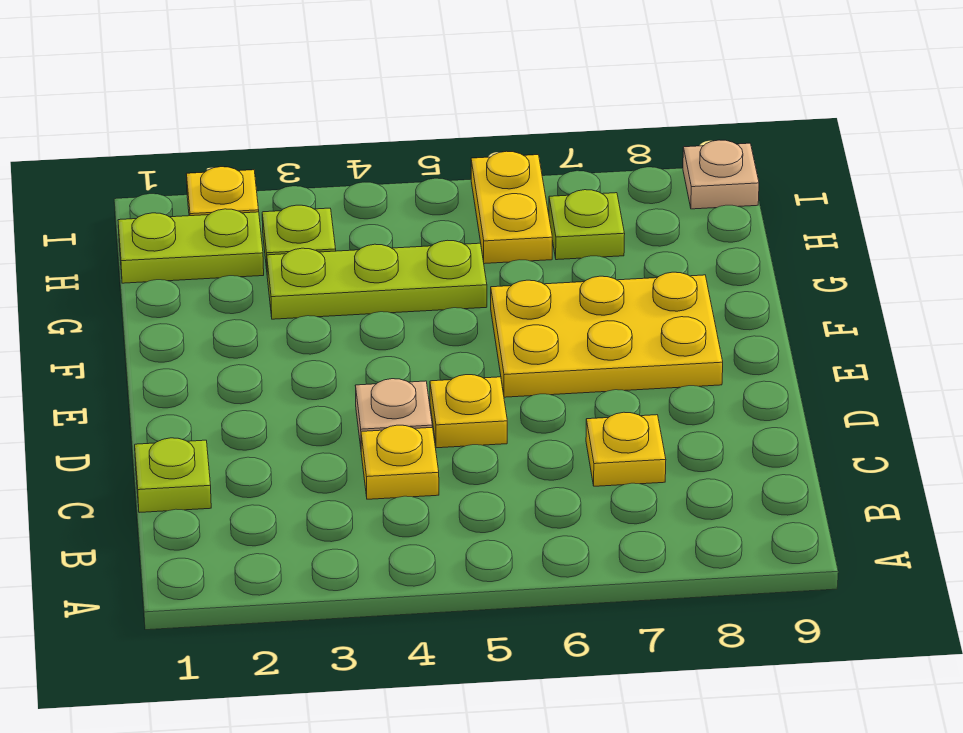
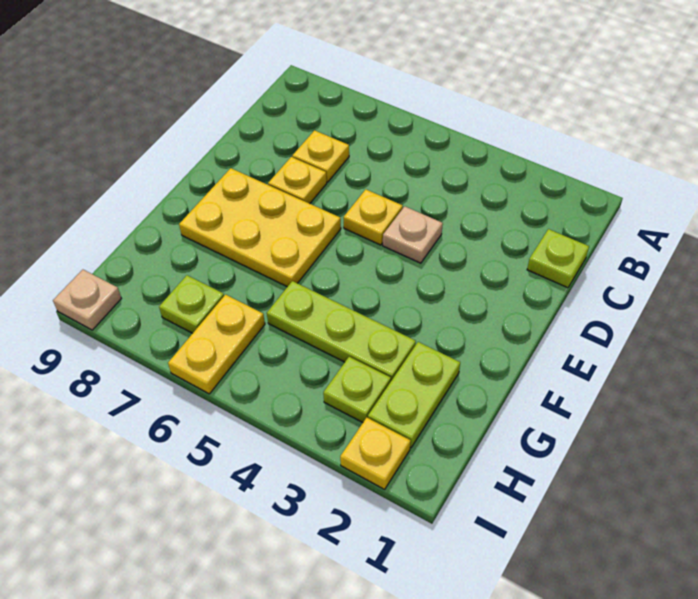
yellow plate C4 level 1 -> yellow plate D7 level 1
lime plate H1:H2 level 1 -> lime plate G2:H2 level 1

